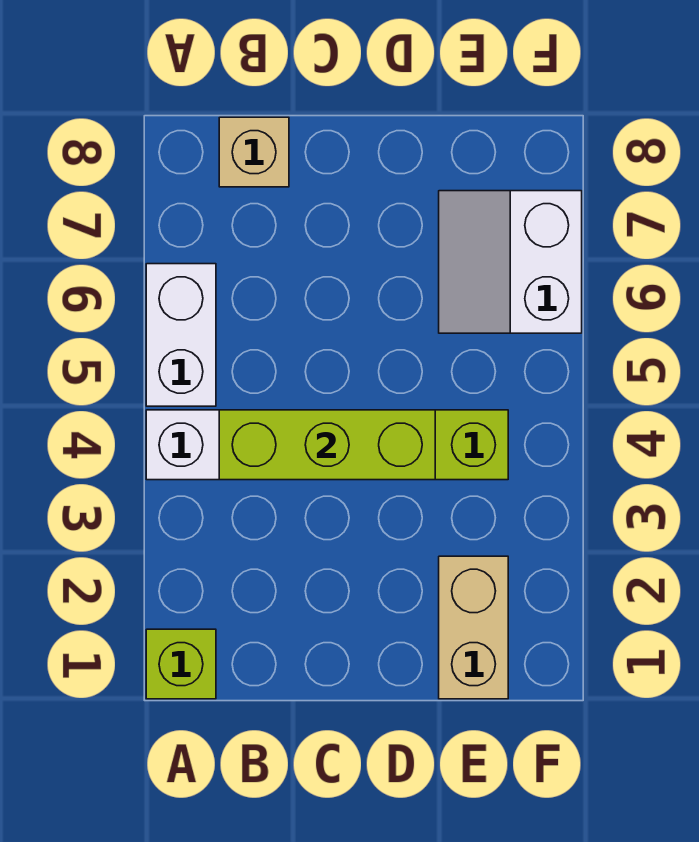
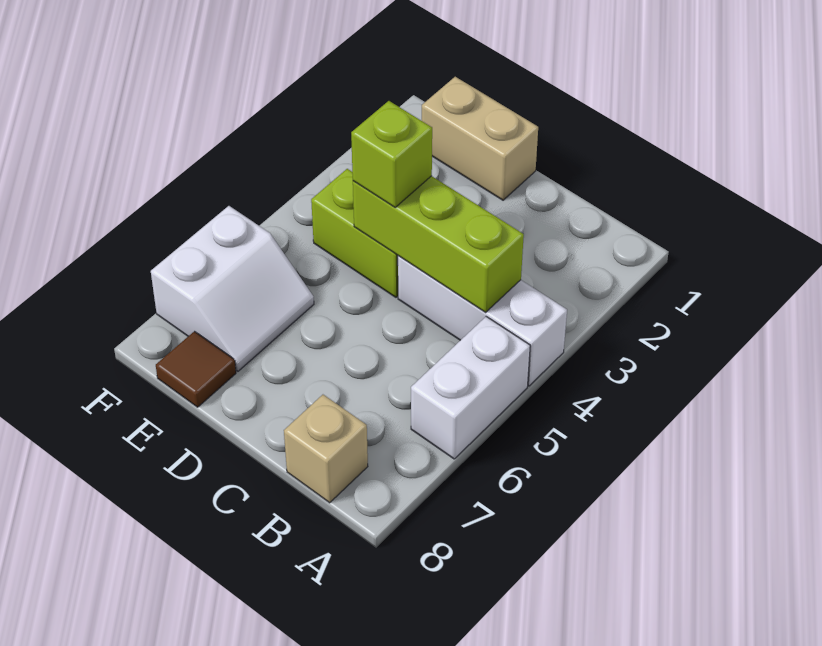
lime brick A1 level 1 -> lime brick D4 level 3
tan brick E1:E2 level 1 -> tan brick D1:E1 level 1
none -> brown tile E8 level 1

